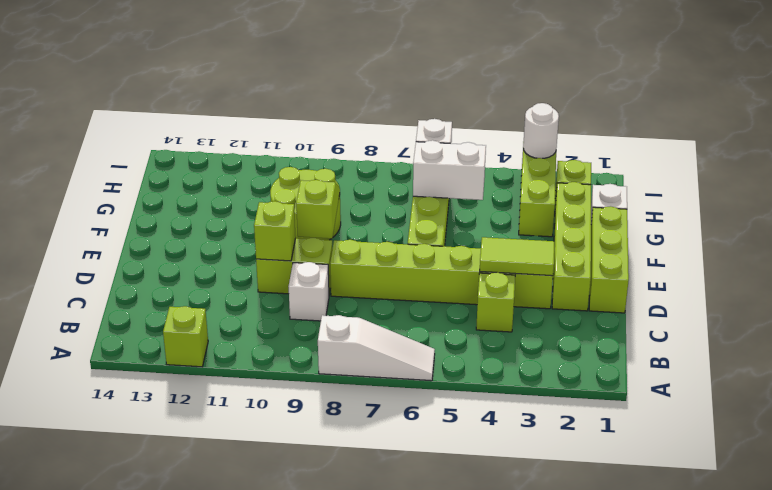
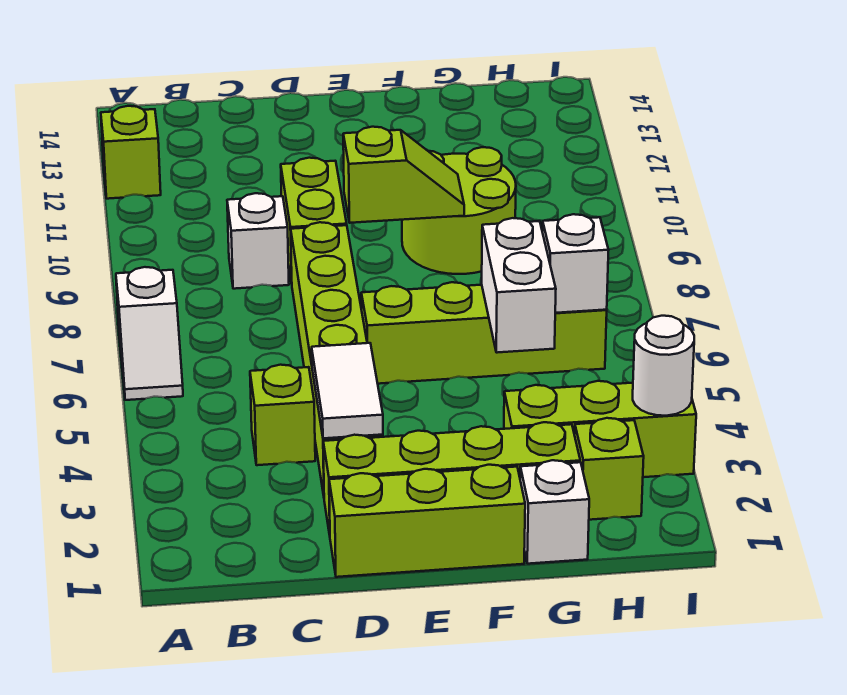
white slope A6:A8 level 1 top 8 -> white slope A6:A7 level 1 top 7
lime tile D3:D4 level 2 -> white tile D3:D4 level 2
lime brick D10 level 2 -> none

